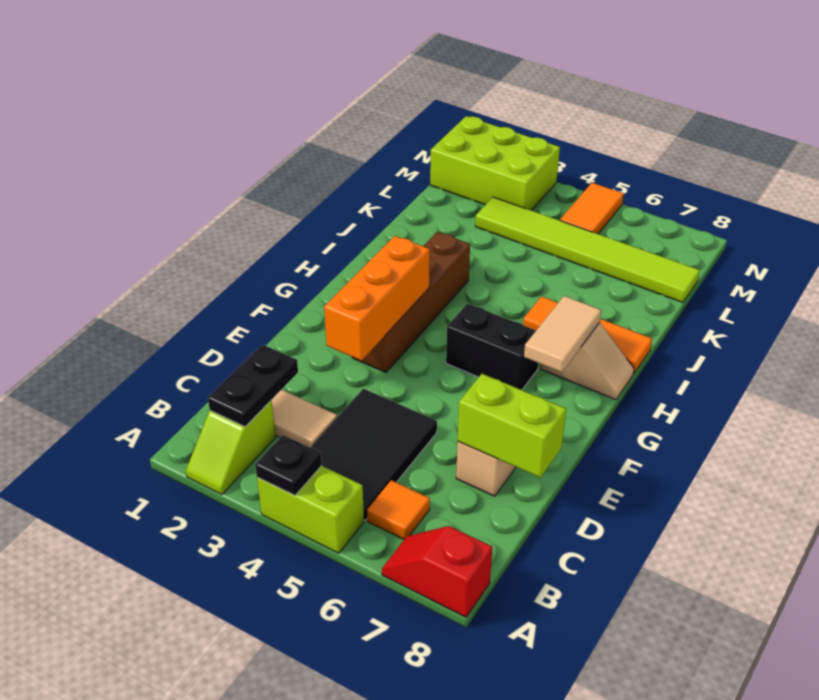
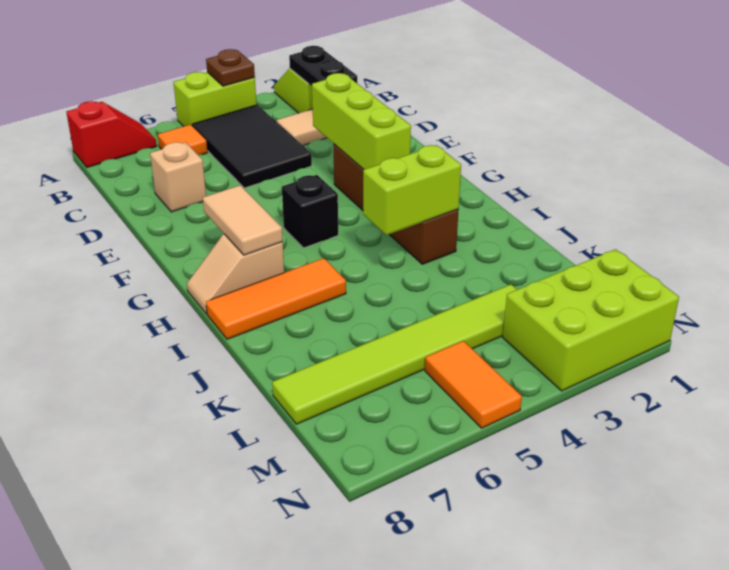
black plate A4 level 2 -> brown plate A4 level 2
lime brick D7:D8 level 2 -> lime brick I3:I4 level 2
orange brick E3:G3 level 2 -> lime brick E3:G3 level 2
black brick G5:G6 level 1 -> black brick G5 level 1

